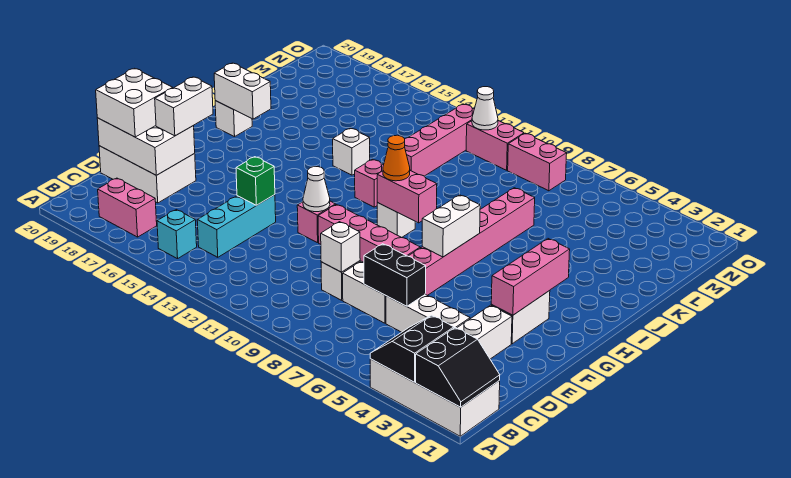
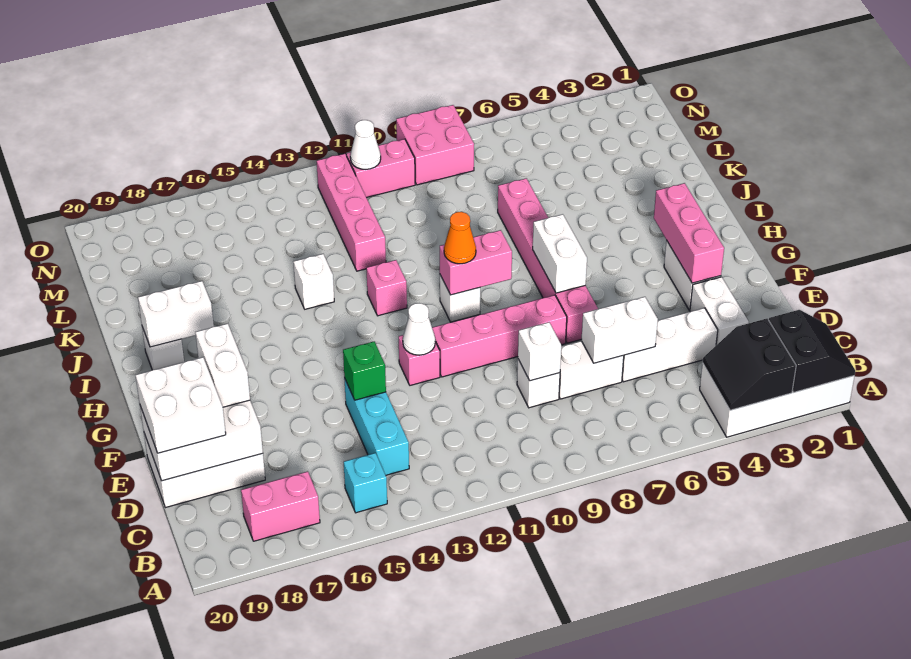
black brick D6:D7 level 2 -> white brick D6:D7 level 2
pink brick N8:N9 level 1 -> pink brick N8:O9 level 1

